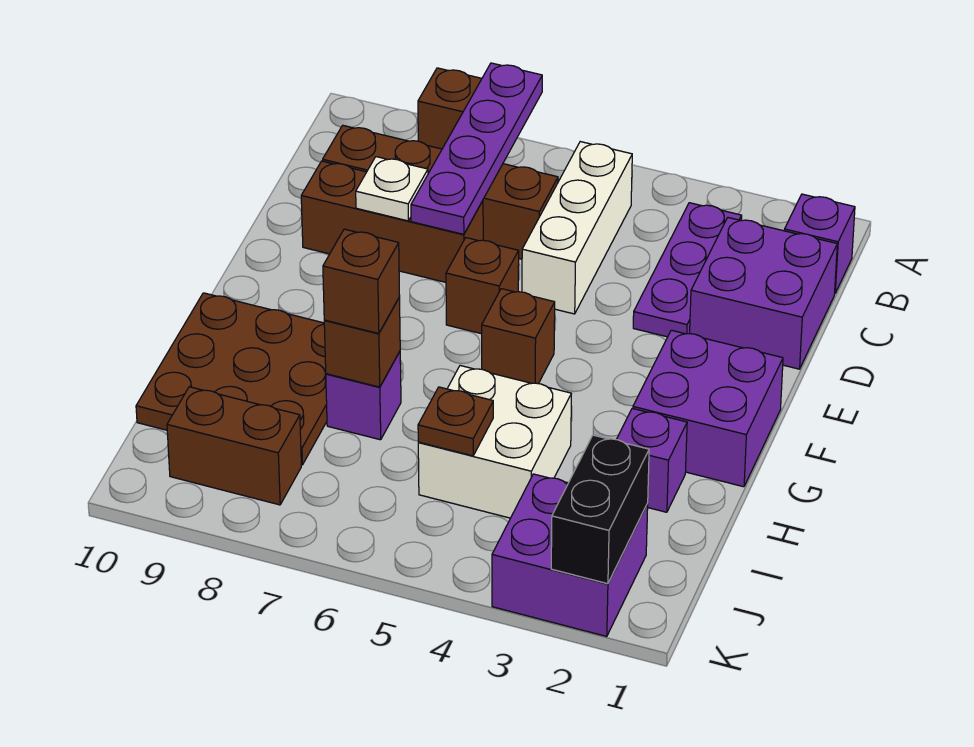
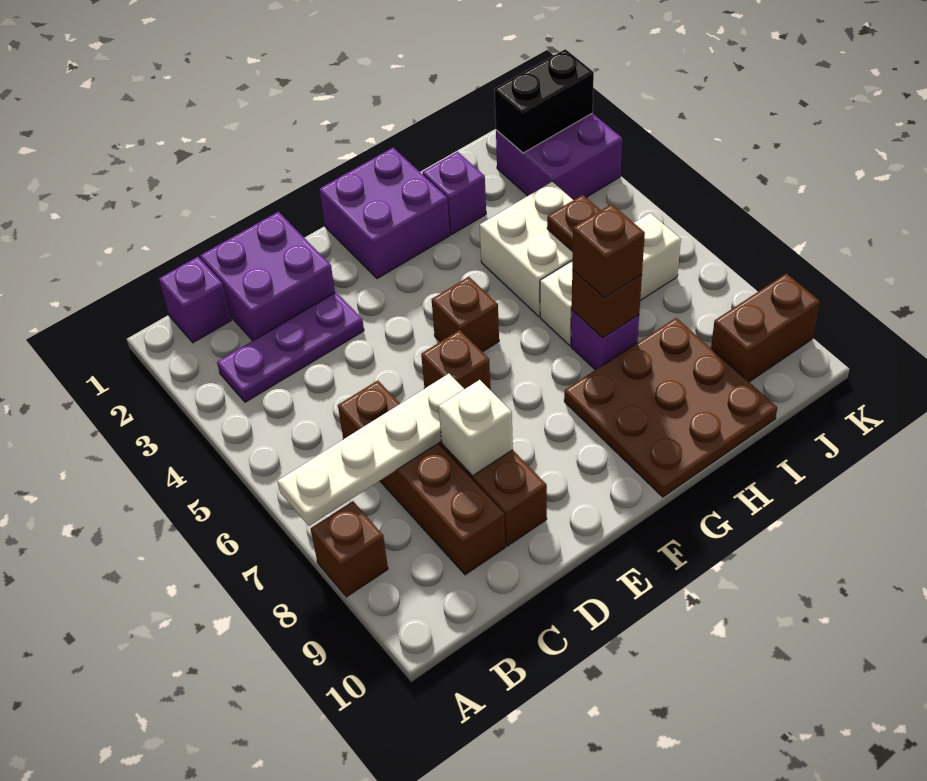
purple plate A7:D7 level 2 -> white plate A7:D7 level 2
white brick B5:D5 level 1 -> white brick H6:J6 level 1
white plate D8 level 2 -> white brick D8 level 2
brown brick J8:J9 level 1 -> brown brick J9:K9 level 1

